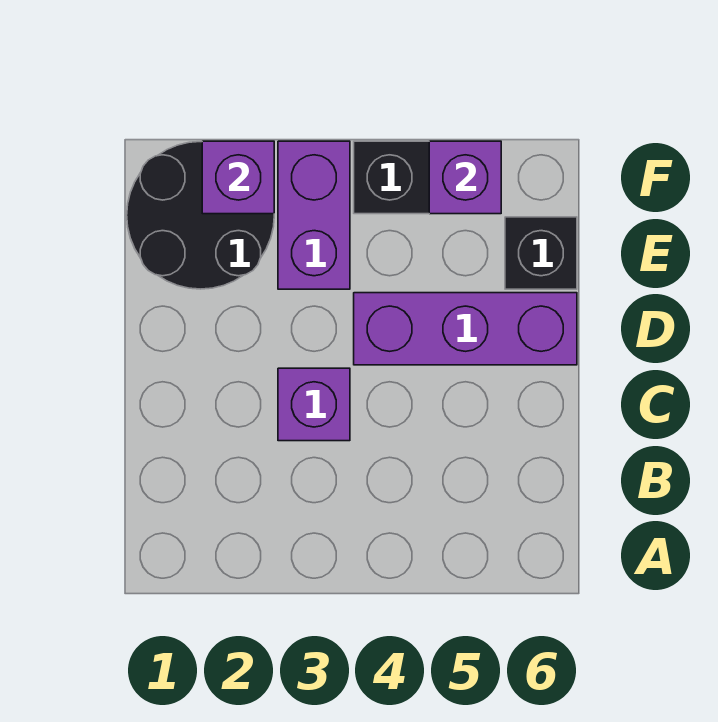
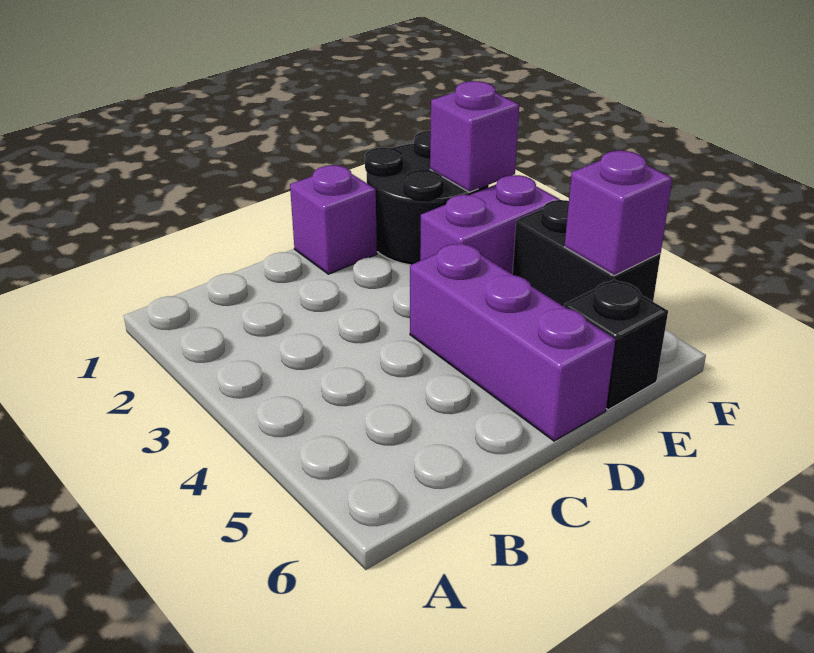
purple brick C3 level 1 -> purple brick D1 level 1

